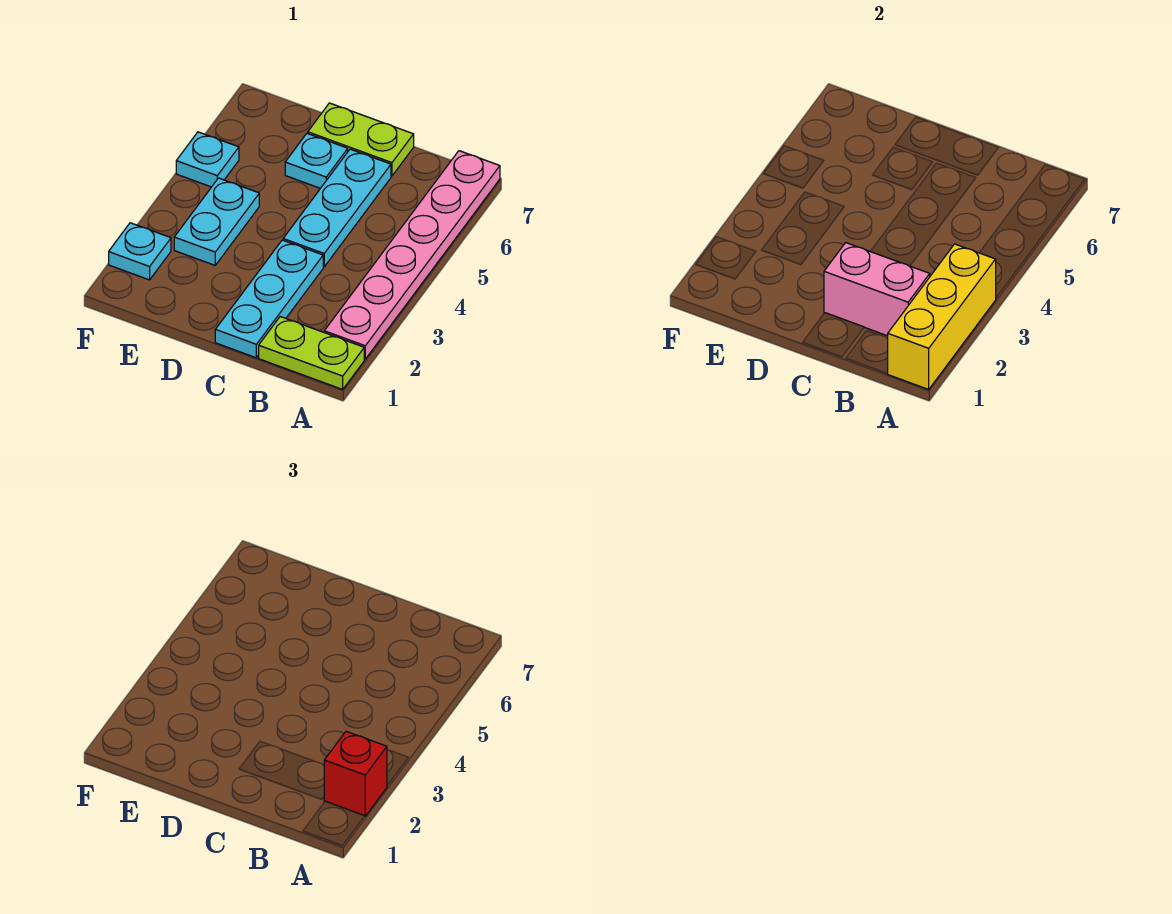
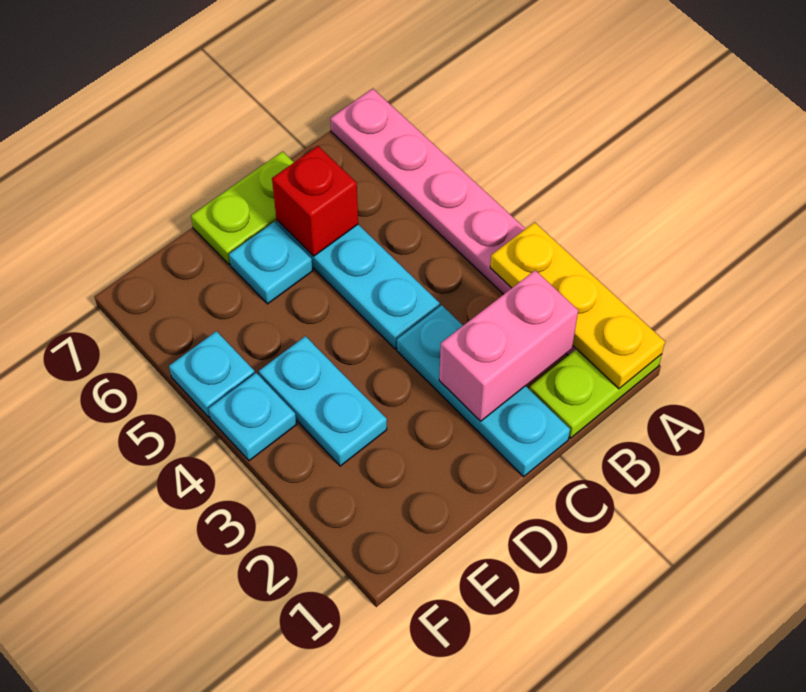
yellow brick A1:A3 level 2 -> yellow plate A1:A3 level 2
red brick A2 level 3 -> red brick C6 level 2
cyan plate F2 level 1 -> cyan plate F4 level 1

